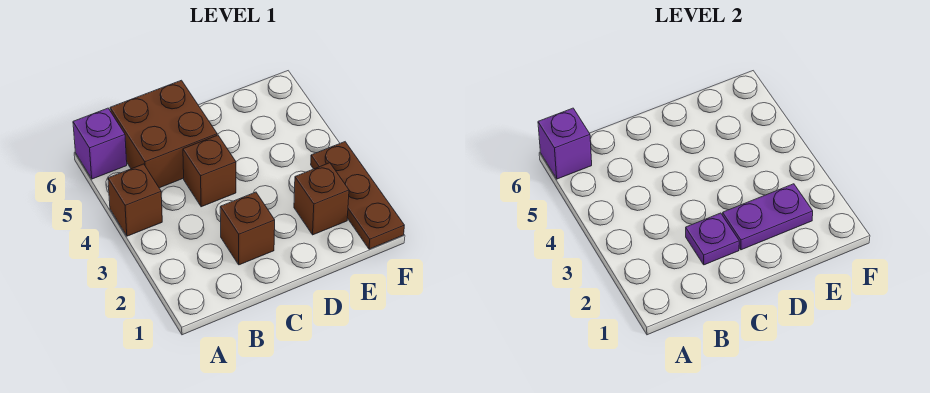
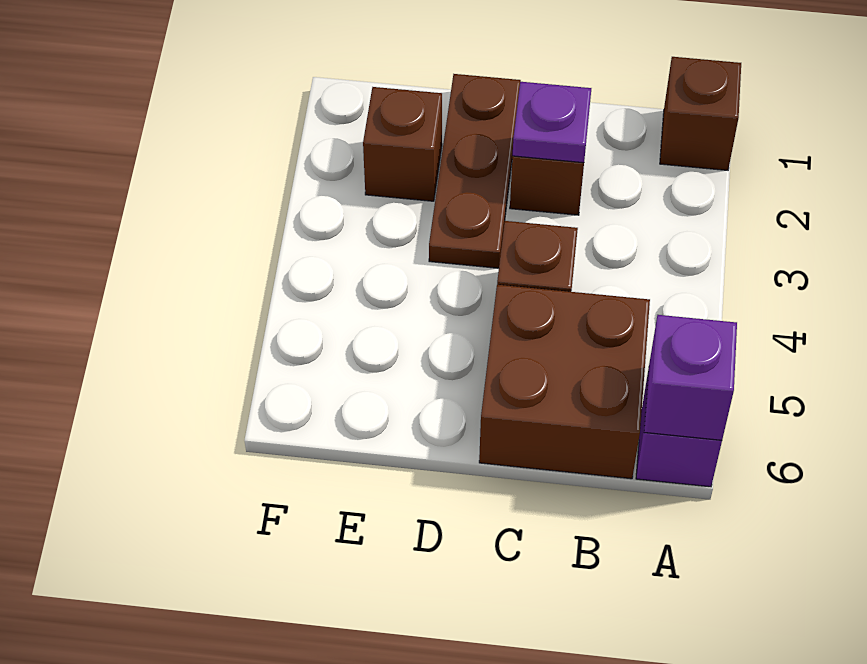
brown brick A4 level 1 -> brown brick A1 level 1
purple plate D2:E2 level 2 -> none
brown plate F1:F3 level 1 -> brown plate D1:D3 level 1

